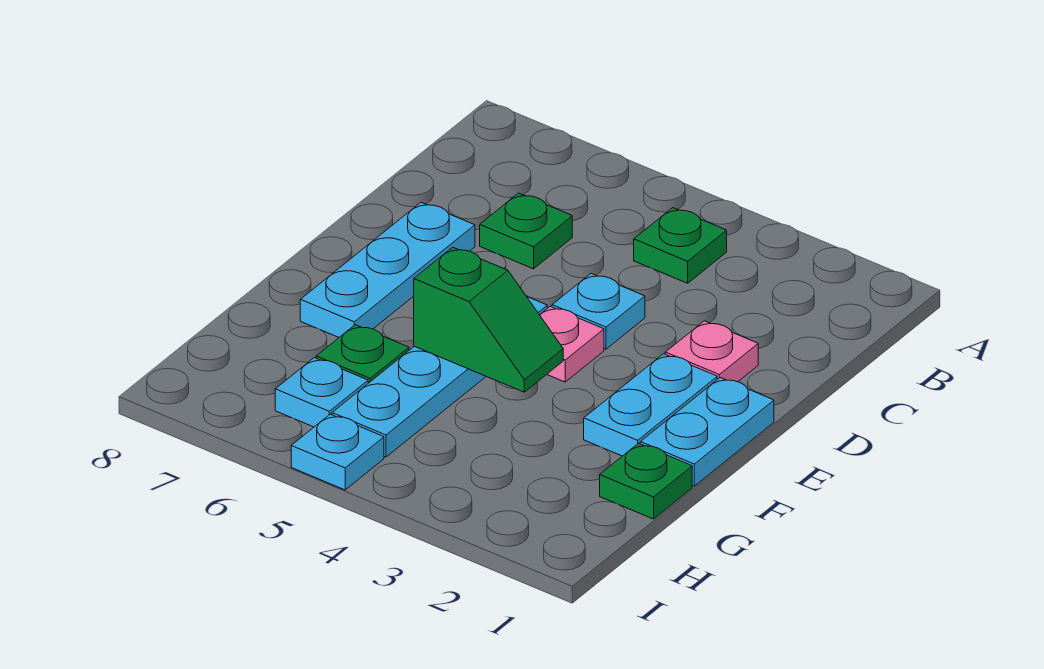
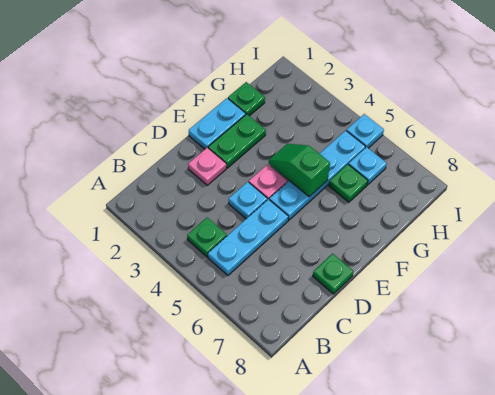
green plate C6 level 1 -> green plate D8 level 1
cyan plate D7:F7 level 1 -> cyan plate B5:D5 level 1
cyan plate E2:F2 level 1 -> green plate E2:F2 level 1

